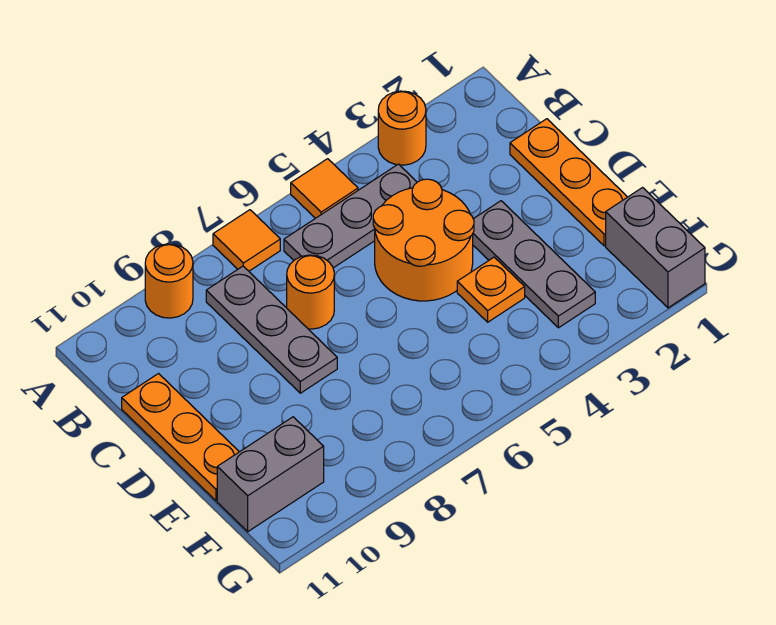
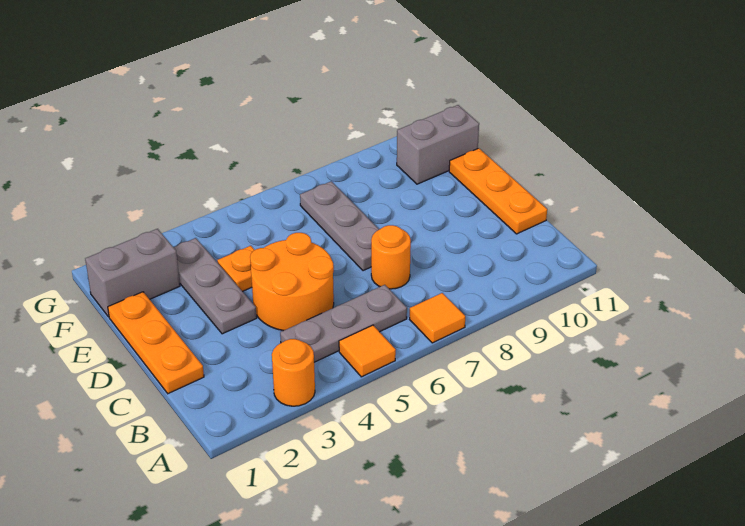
orange round brick A9 level 1 -> none
grey plate B8:D8 level 1 -> grey plate D7:F7 level 1
grey brick F1:G1 level 1 -> grey brick F1:F2 level 1

